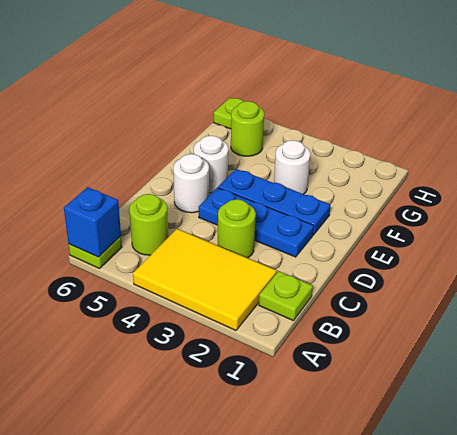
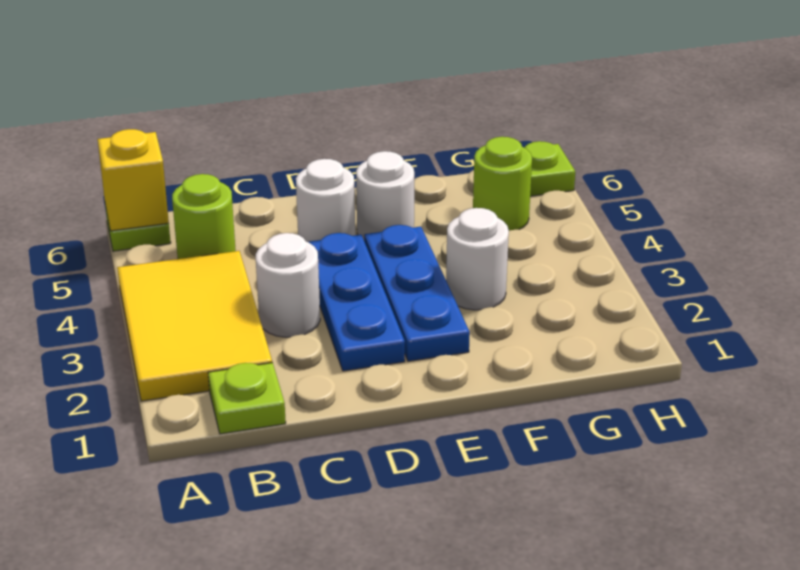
blue brick A6 level 2 -> yellow brick A6 level 2
lime round brick C3 level 1 -> white round brick C3 level 1

